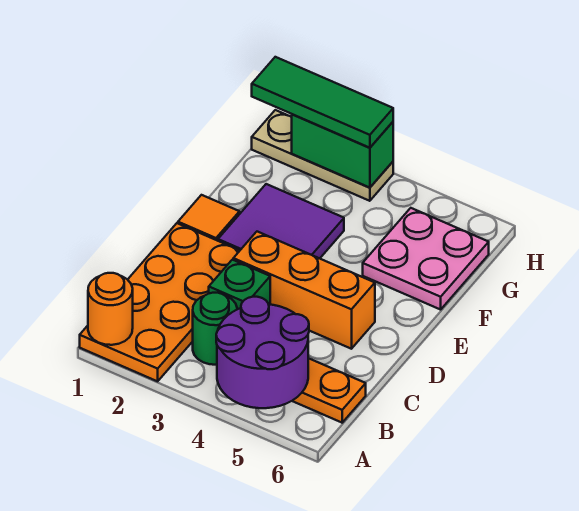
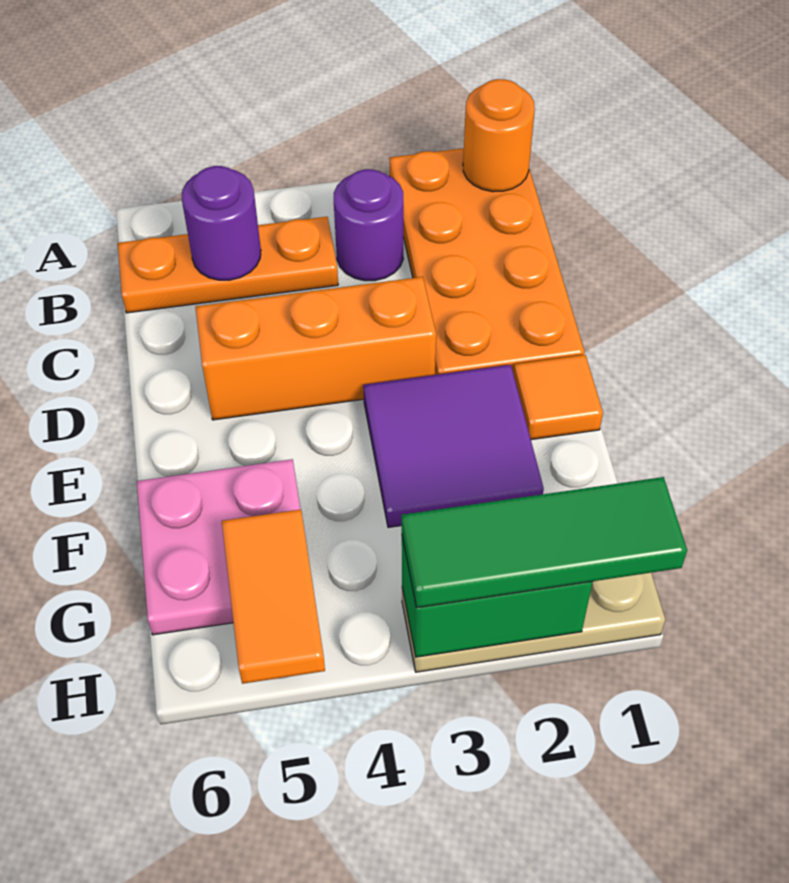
purple round brick A4:B5 level 2 -> purple round brick B5 level 2
green round brick B3 level 1 -> purple round brick B3 level 1
green brick C3 level 1 -> none
none -> orange tile G5:H5 level 2

